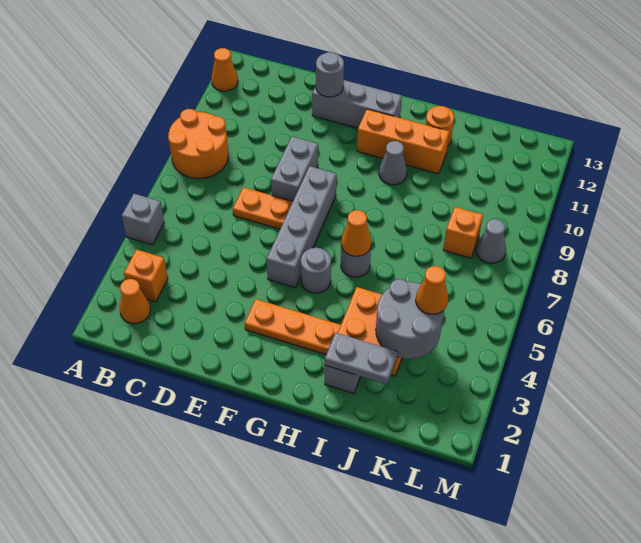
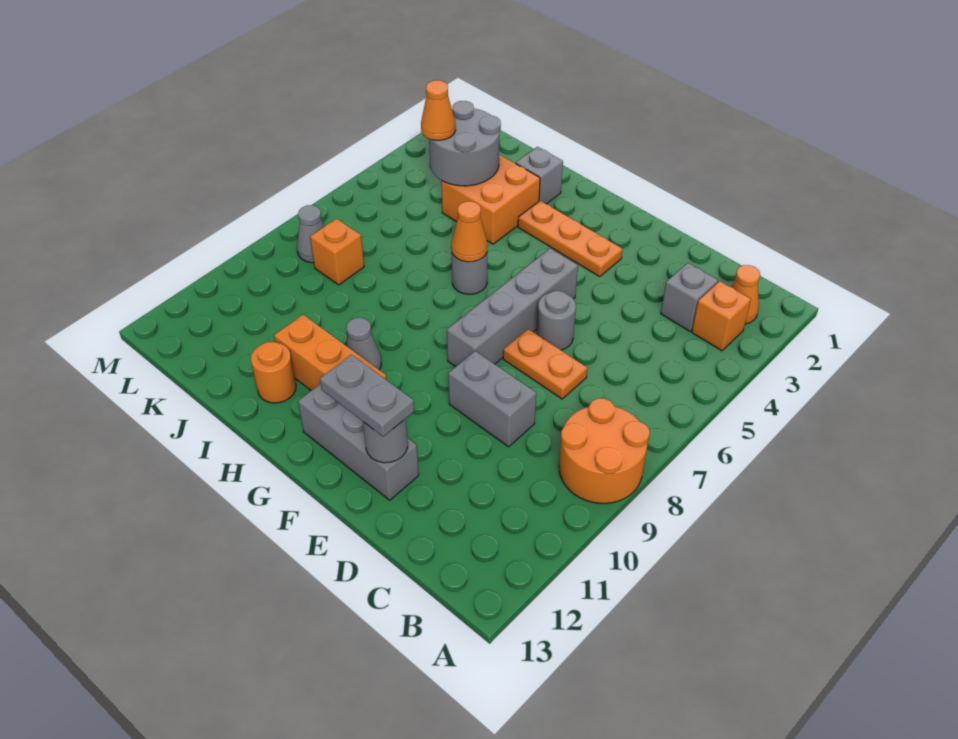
grey brick A5 level 1 -> grey brick C3 level 1
orange cone A12 level 1 -> none
grey brick E8:E9 level 1 -> grey brick D9:E9 level 1
grey round brick G5 level 1 -> grey round brick E6 level 1
grey plate I2:J2 level 2 -> grey plate E12:F12 level 3

